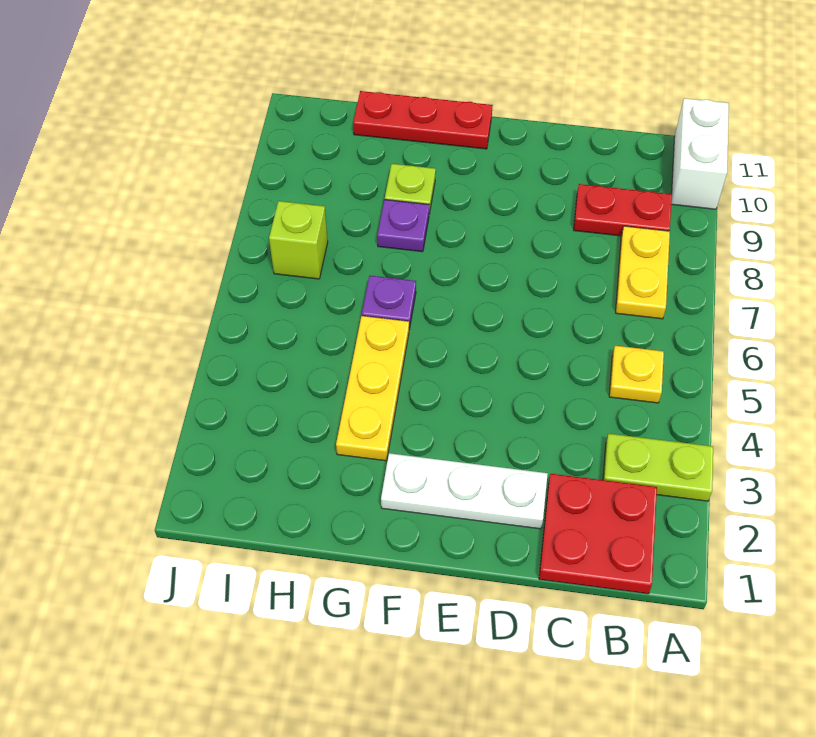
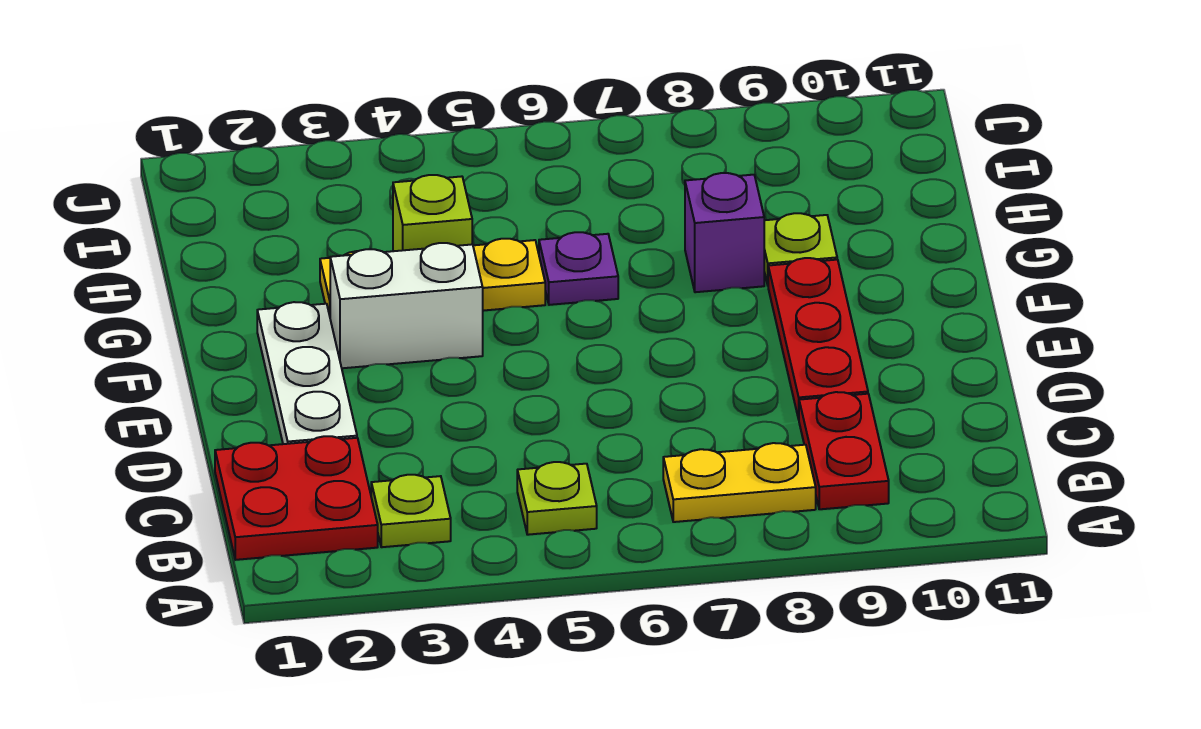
lime plate A3:B3 level 1 -> lime plate B3 level 1
white brick A10:A11 level 1 -> white brick F3:F4 level 1
yellow plate B5 level 1 -> lime plate B5 level 1
red plate F11:H11 level 1 -> red plate D9:F9 level 1
purple plate G8 level 1 -> purple brick G8 level 1
lime brick I7 level 1 -> lime brick G4 level 2

